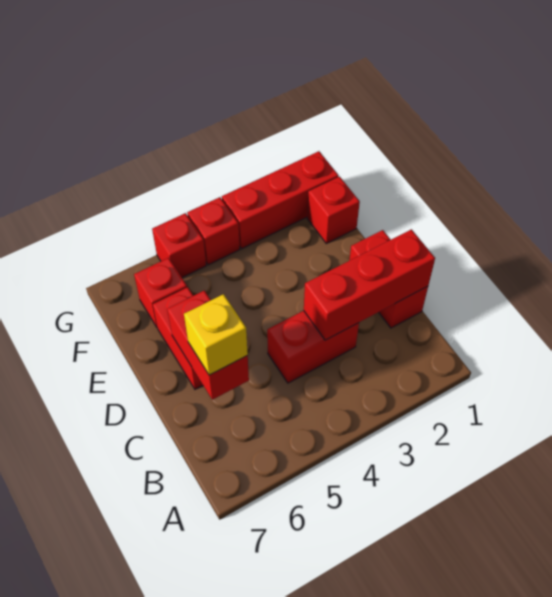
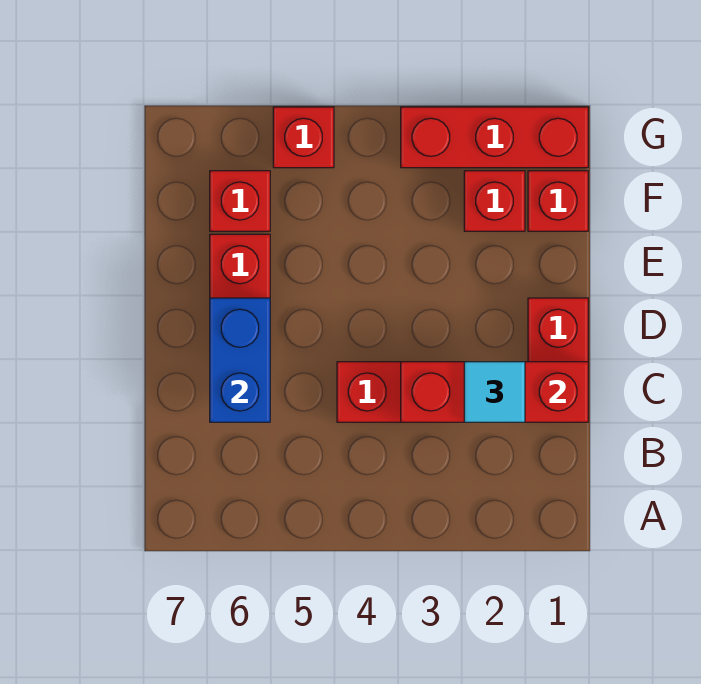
none -> cyan tile C2 level 3
red brick C6:D6 level 2 -> blue brick C6:D6 level 2
yellow brick C6 level 3 -> none
red brick G4 level 1 -> red brick F2 level 1

